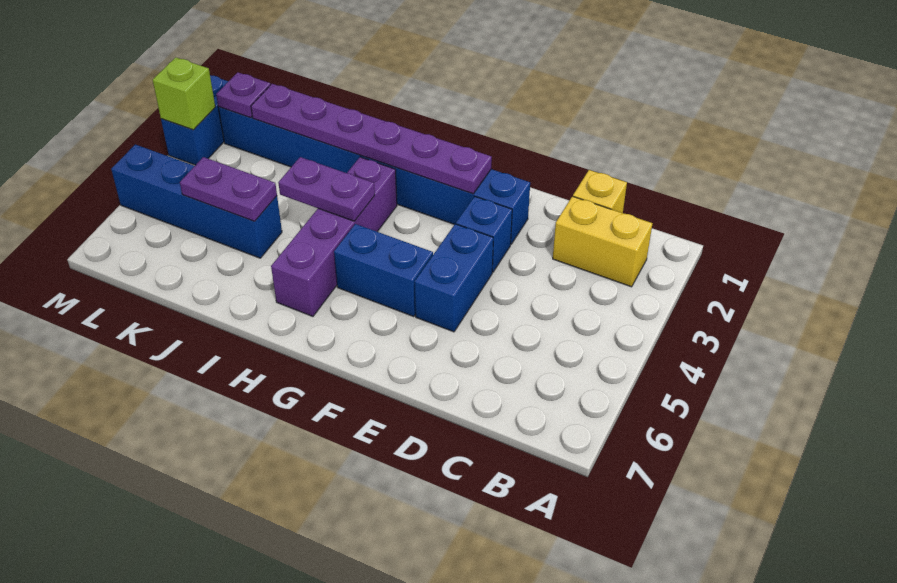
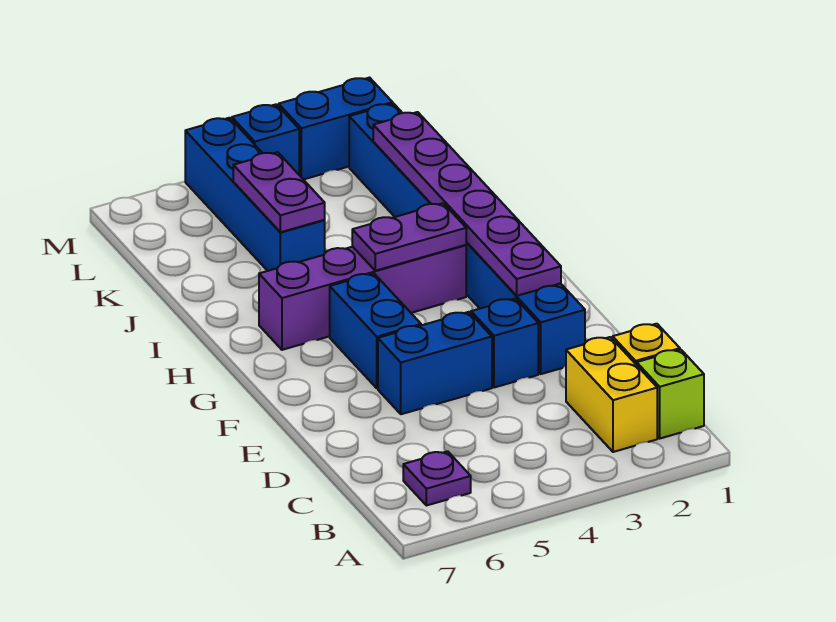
purple plate H4:I4 level 2 -> purple plate H3:H4 level 2
purple plate L2 level 2 -> purple plate B6 level 1
lime brick M3 level 2 -> lime brick B1 level 1
none -> blue brick M4 level 1

